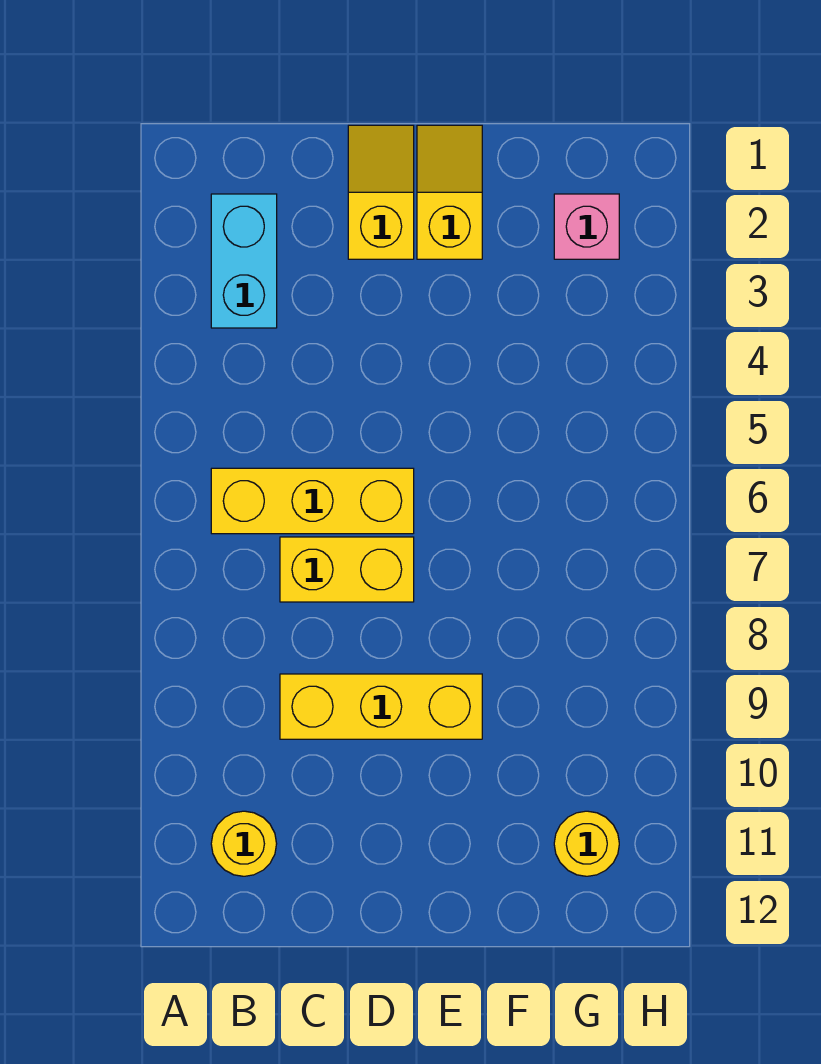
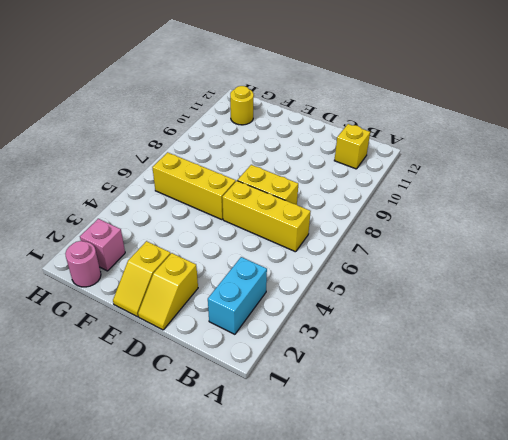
yellow round brick B11 level 1 -> yellow brick B11 level 1
yellow brick C9:E9 level 1 -> yellow brick E6:G6 level 1
none -> pink round brick G1 level 1

